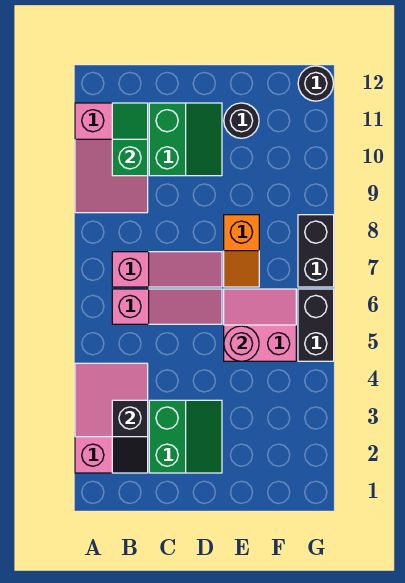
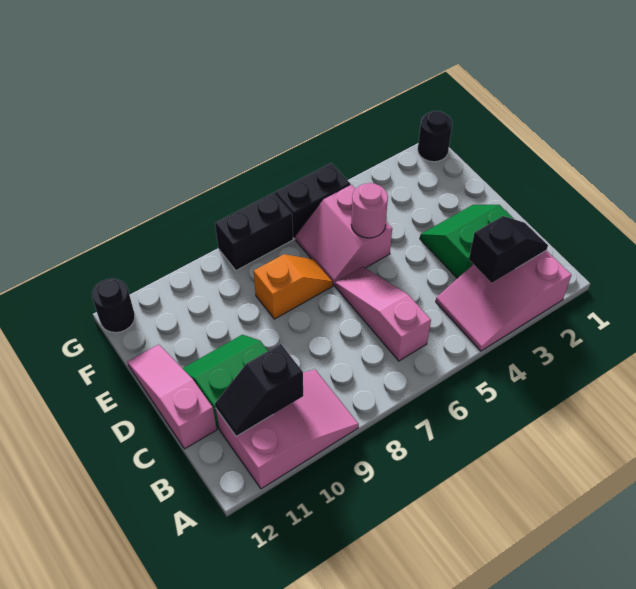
pink slope B7:D7 level 1 top B -> pink slope C12:E12 level 1 top C
green slope B10:B11 level 2 top 10 -> black slope B10:B11 level 2 top 10
black round brick E11 level 1 -> black round brick G1 level 1

